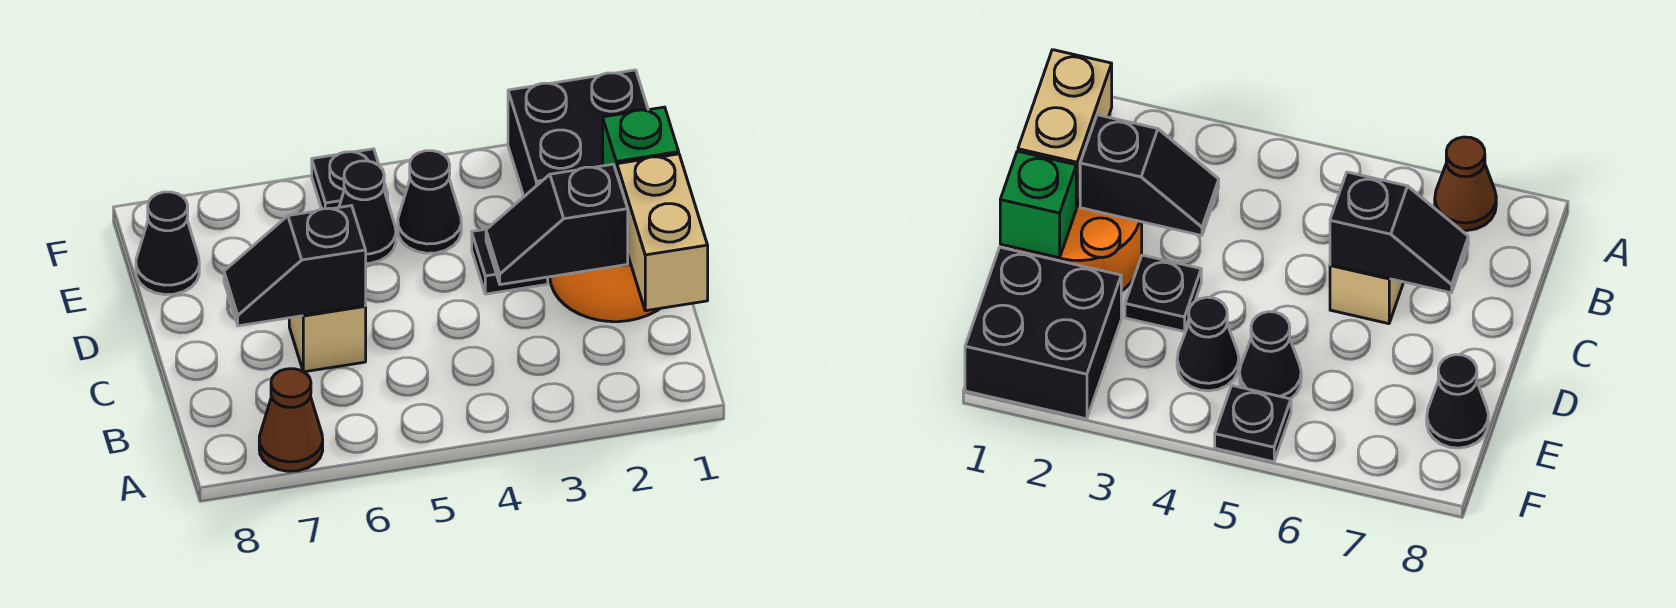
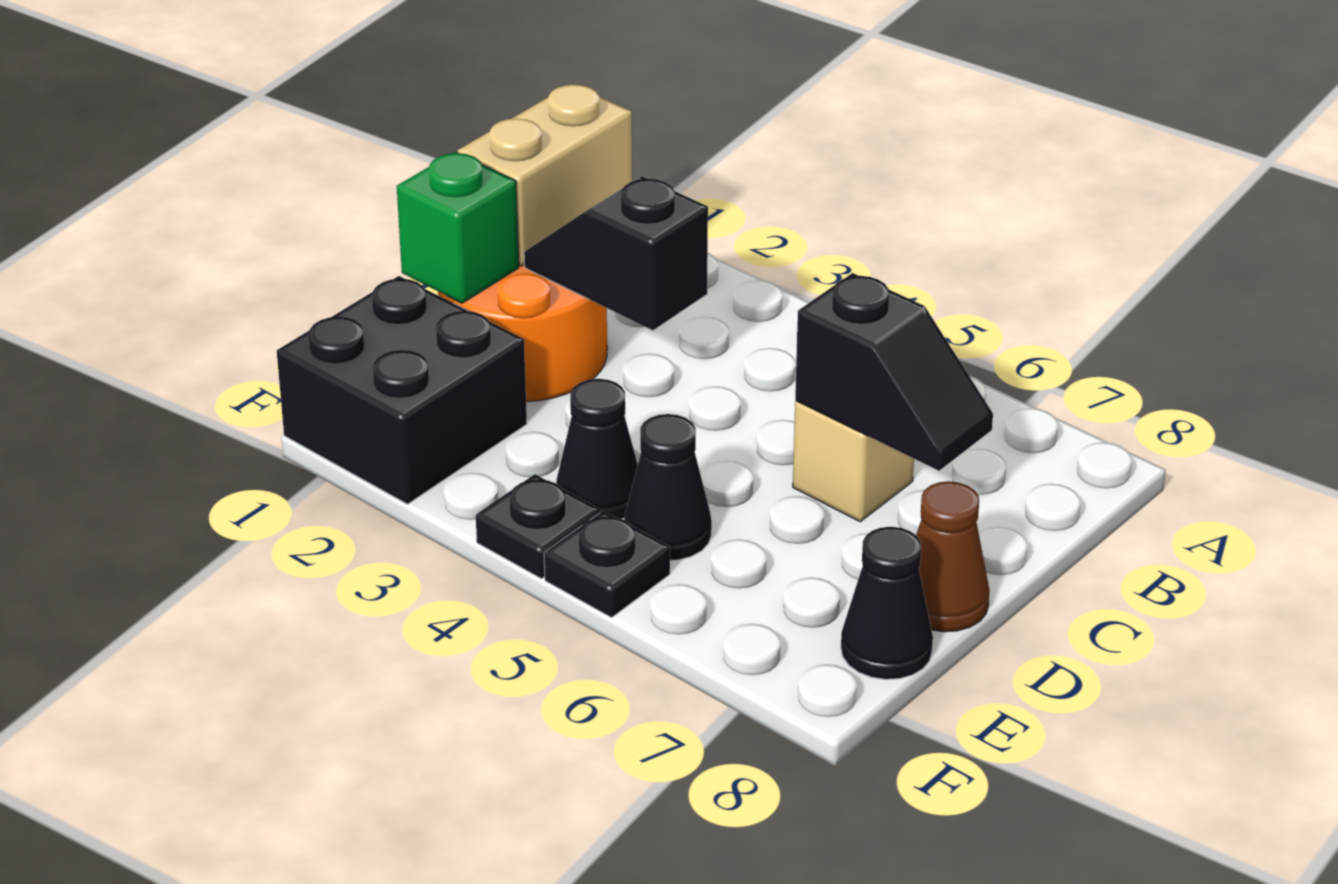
brown cone A7 level 1 -> brown cone D8 level 1
black slope C2:C3 level 2 top 2 -> black slope C2:C3 level 2 top 3
black plate D3 level 1 -> black plate F4 level 1

